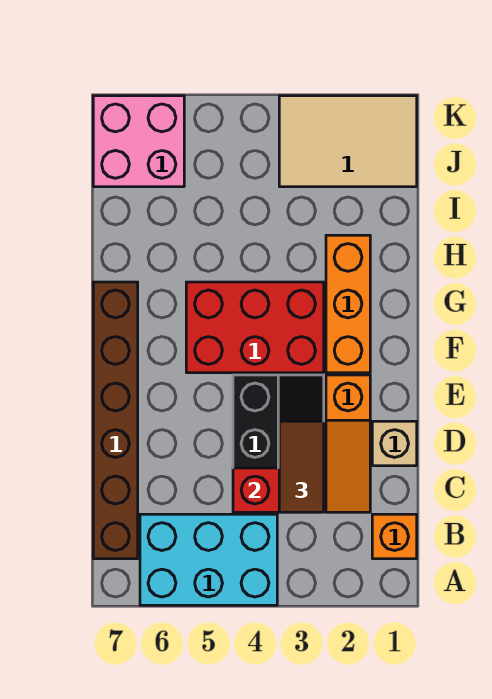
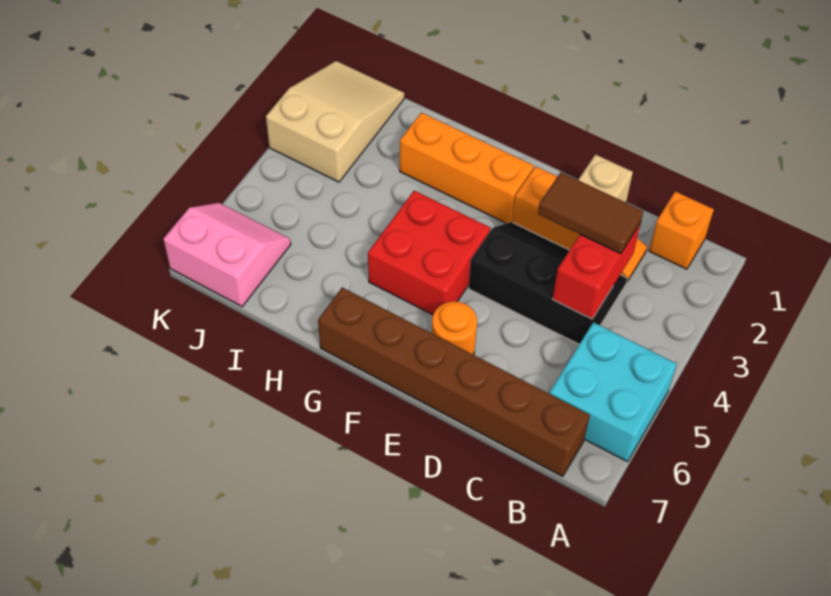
cyan brick A4:B6 level 1 -> cyan brick A5:B6 level 1
none -> orange round brick E6 level 1
red brick F3:G5 level 1 -> red brick F4:G5 level 1
tan tile J1:K3 level 1 -> tan slope J1:K3 level 1 top 3
pink brick J6:K7 level 1 -> pink slope J6:K7 level 1 top 7

